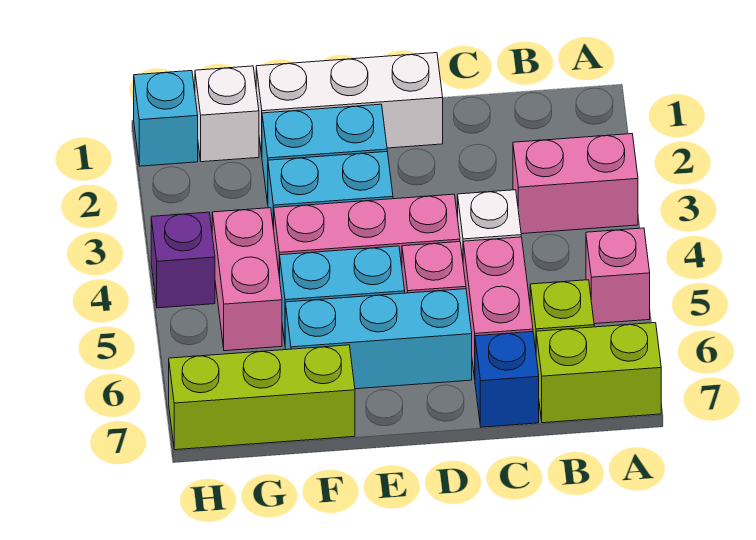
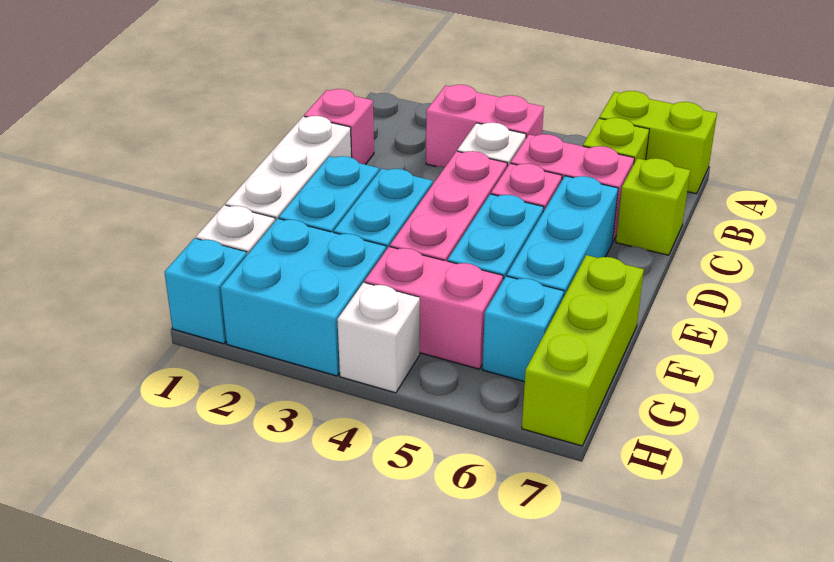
pink brick A3:B3 level 1 -> pink brick B3:B4 level 1
pink brick A5 level 1 -> pink brick C1 level 1
lime brick A7:B7 level 1 -> lime brick A6:A7 level 1
blue brick C7 level 1 -> lime brick C7 level 1
none -> cyan brick G2:H3 level 1
none -> cyan brick G6 level 1
purple brick H4 level 1 -> white brick H4 level 1

